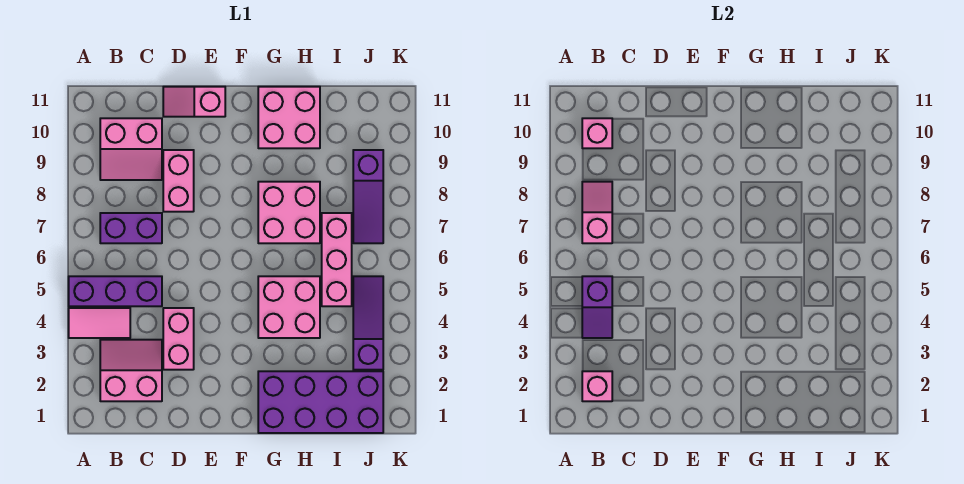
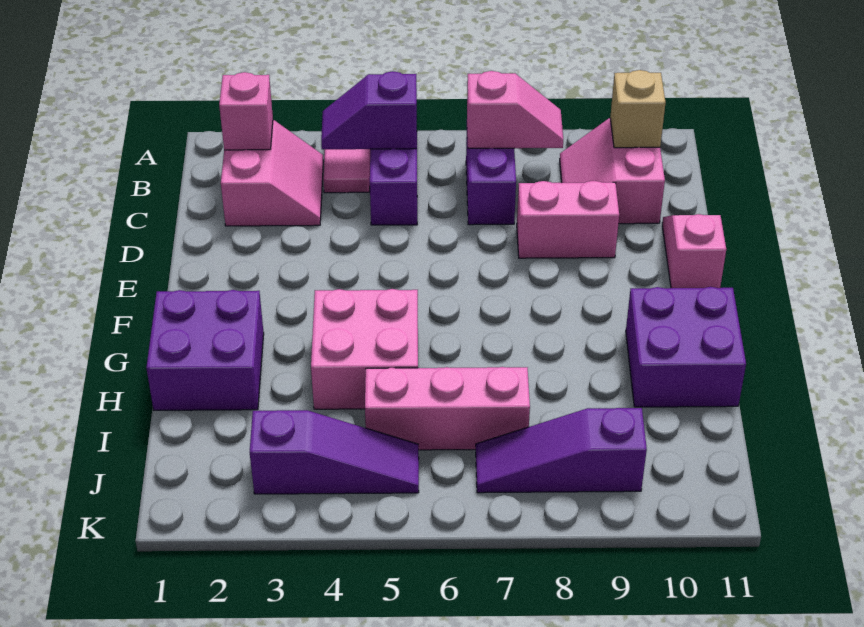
pink brick B10 level 2 -> tan brick B10 level 2
pink brick D3:D4 level 1 -> none
purple brick G1:J2 level 1 -> purple brick G1:H2 level 1
pink brick G7:H8 level 1 -> none
pink brick G10:H11 level 1 -> purple brick G10:H11 level 1

